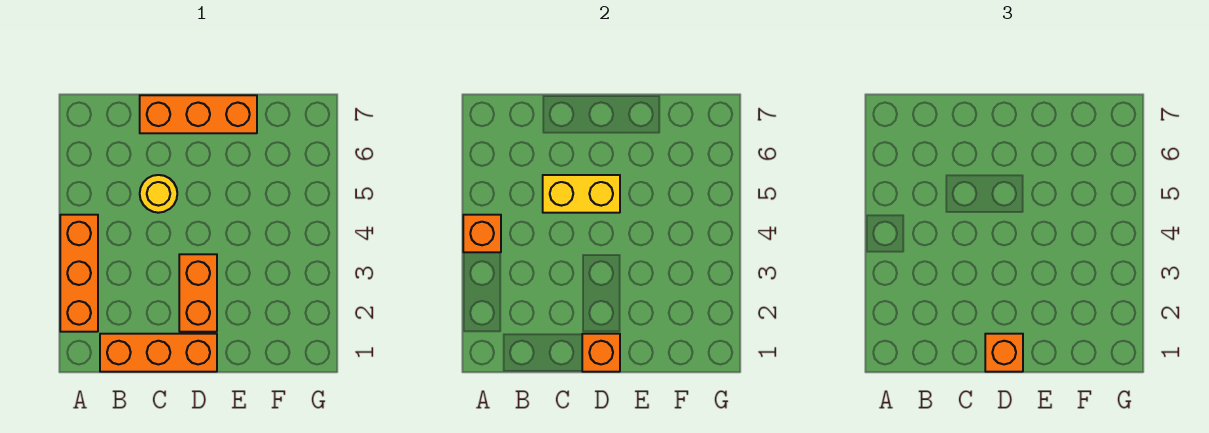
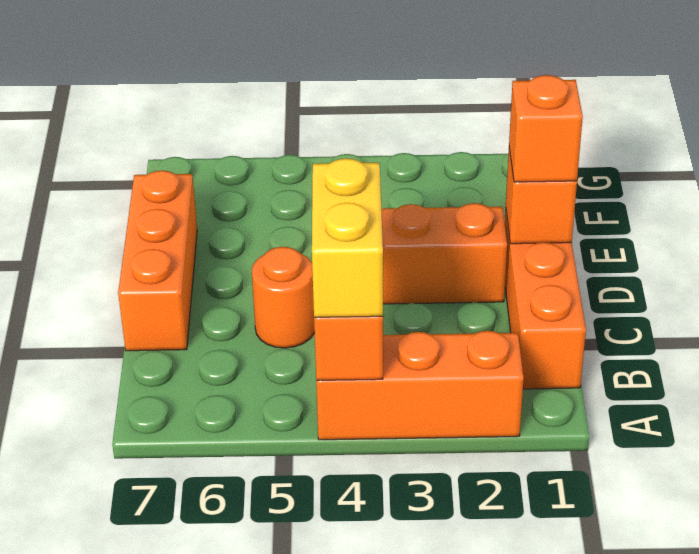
yellow round brick C5 level 1 -> orange round brick C5 level 1
yellow brick C5:D5 level 2 -> yellow brick A4:B4 level 3

